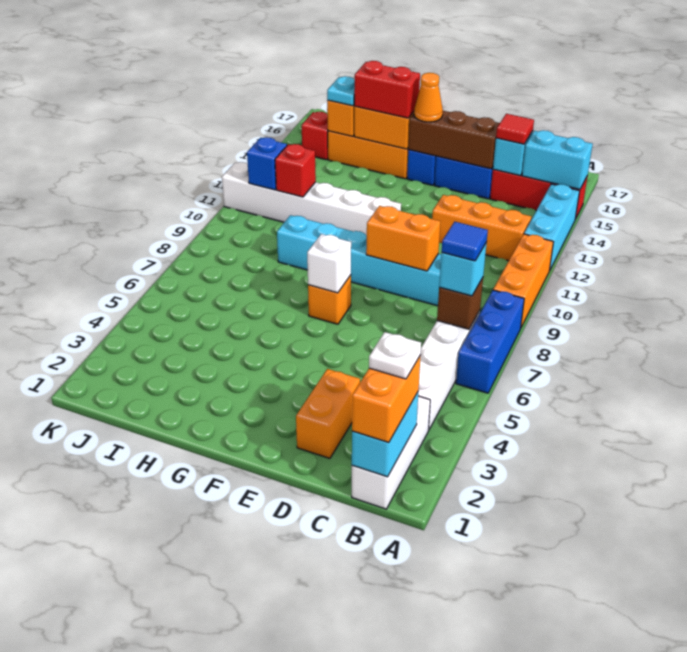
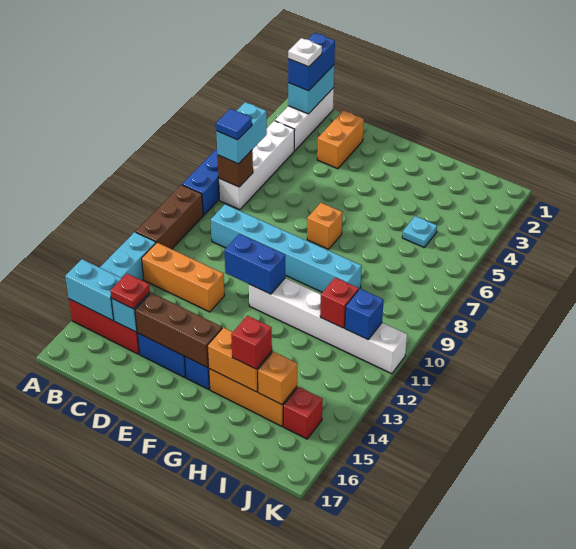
orange brick A9:A11 level 1 -> brown brick A9:A11 level 1
orange brick B1:B2 level 3 -> blue brick B1:B2 level 3
cyan brick B7 level 3 -> cyan brick B6:B7 level 3
red tile C15 level 3 -> red plate C15 level 3
orange brick D9:E9 level 2 -> none
none -> blue brick E11:F11 level 2
white brick F7 level 2 -> none
orange cone F15 level 3 -> none
red brick G15:H15 level 3 -> red brick H15 level 3
cyan plate I15 level 3 -> cyan plate I5 level 1

